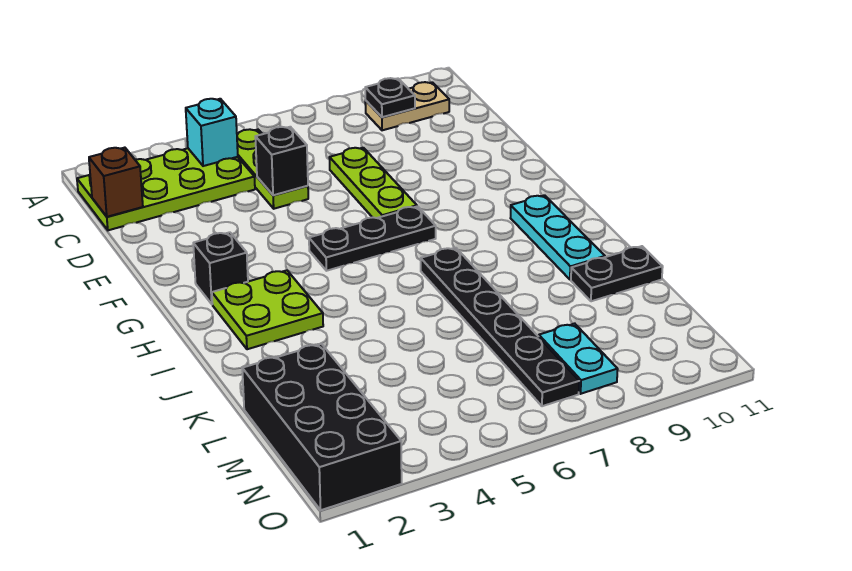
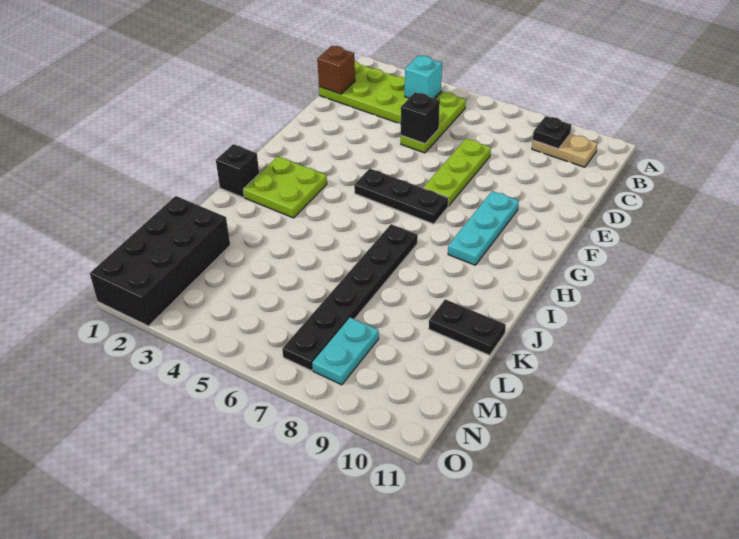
black brick G2 level 1 -> black brick I1 level 1
cyan plate H10:J10 level 1 -> cyan plate F9:H9 level 1

